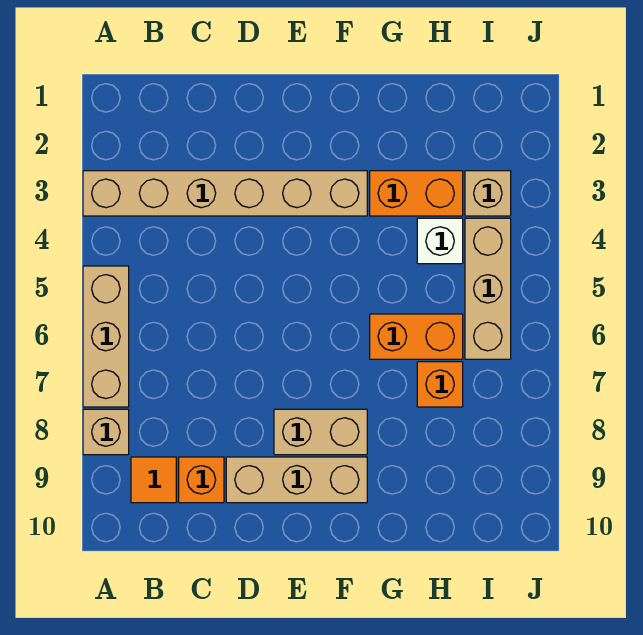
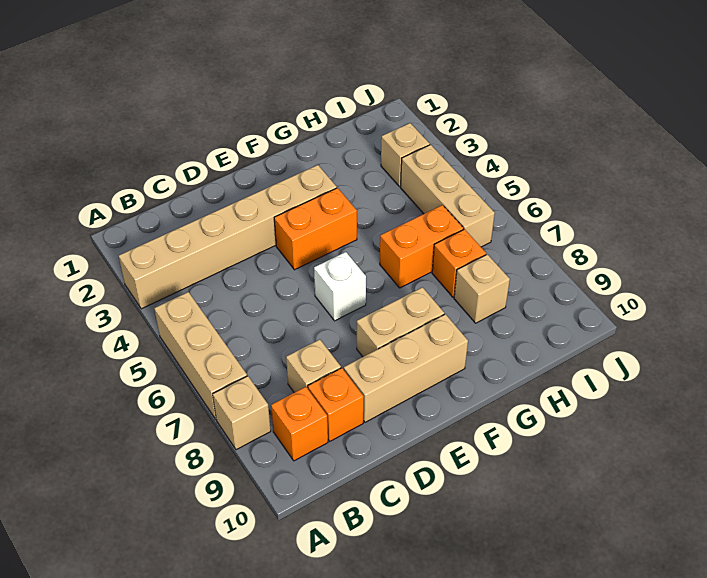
orange tile B9 level 1 -> orange brick B9 level 1
none -> tan brick C8 level 1
orange brick G3:H3 level 1 -> orange brick E4:F4 level 1
white brick H4 level 1 -> white brick E6 level 1
none -> tan brick H8 level 1

